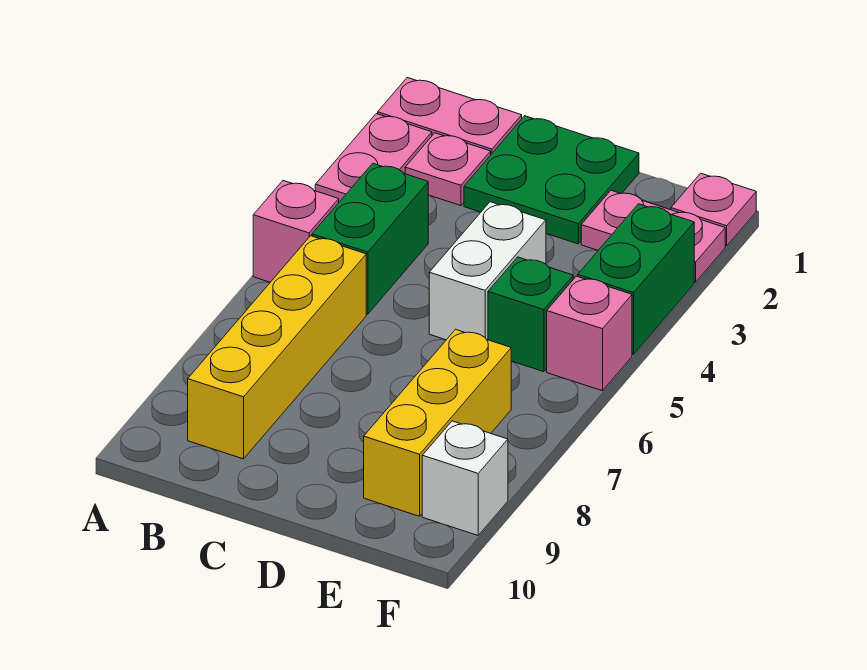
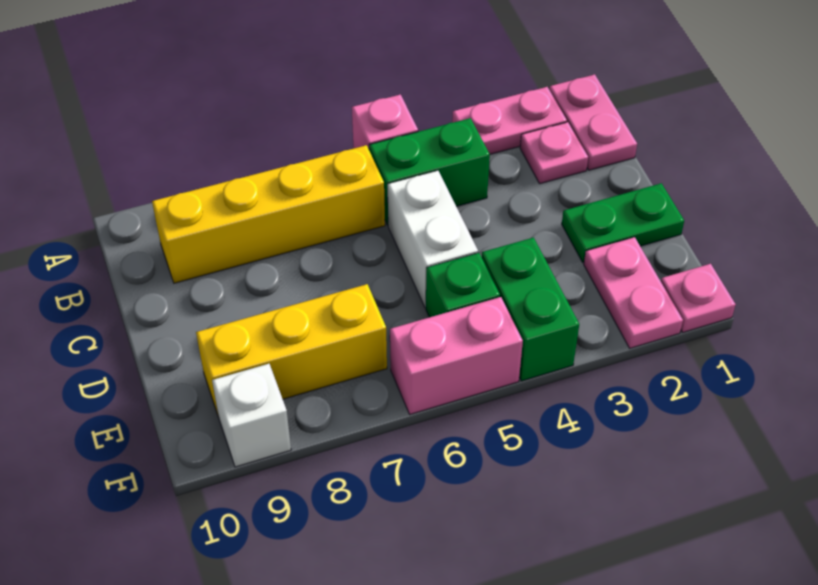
green plate C1:D2 level 1 -> green plate D1:D2 level 1
white brick D4:D5 level 1 -> white brick C5:D5 level 1
green brick F3:F4 level 1 -> green brick E4:F4 level 1
pink brick F5 level 1 -> pink brick F5:F6 level 1

